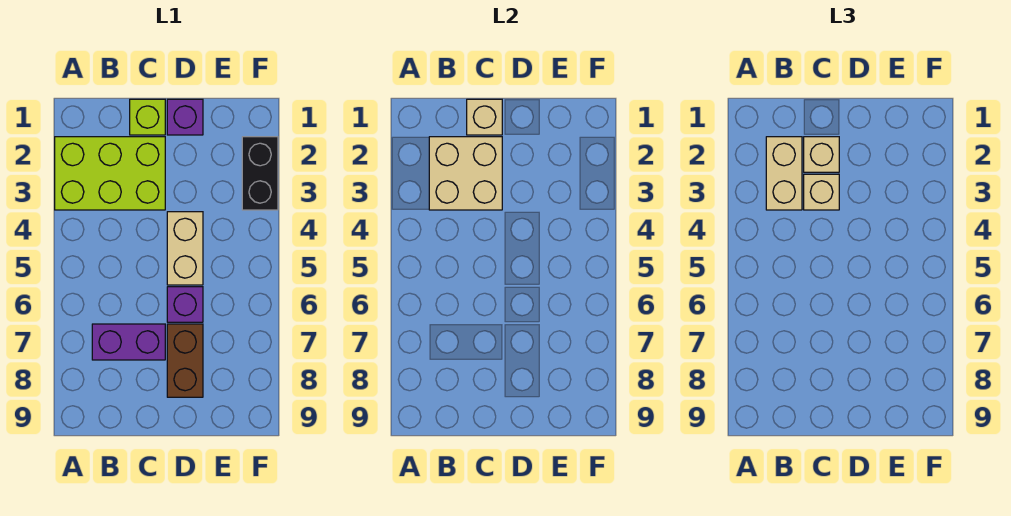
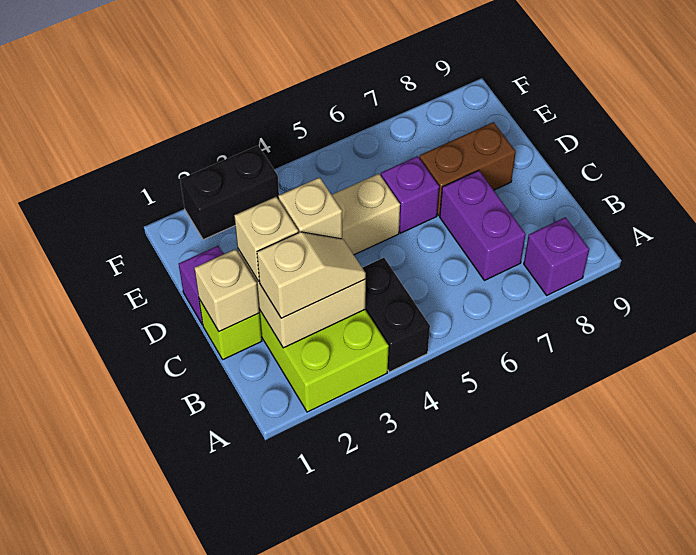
none -> black brick A4:B4 level 1
none -> purple brick A8 level 1
tan brick B2:B3 level 3 -> tan slope B2:B3 level 3 top 2

